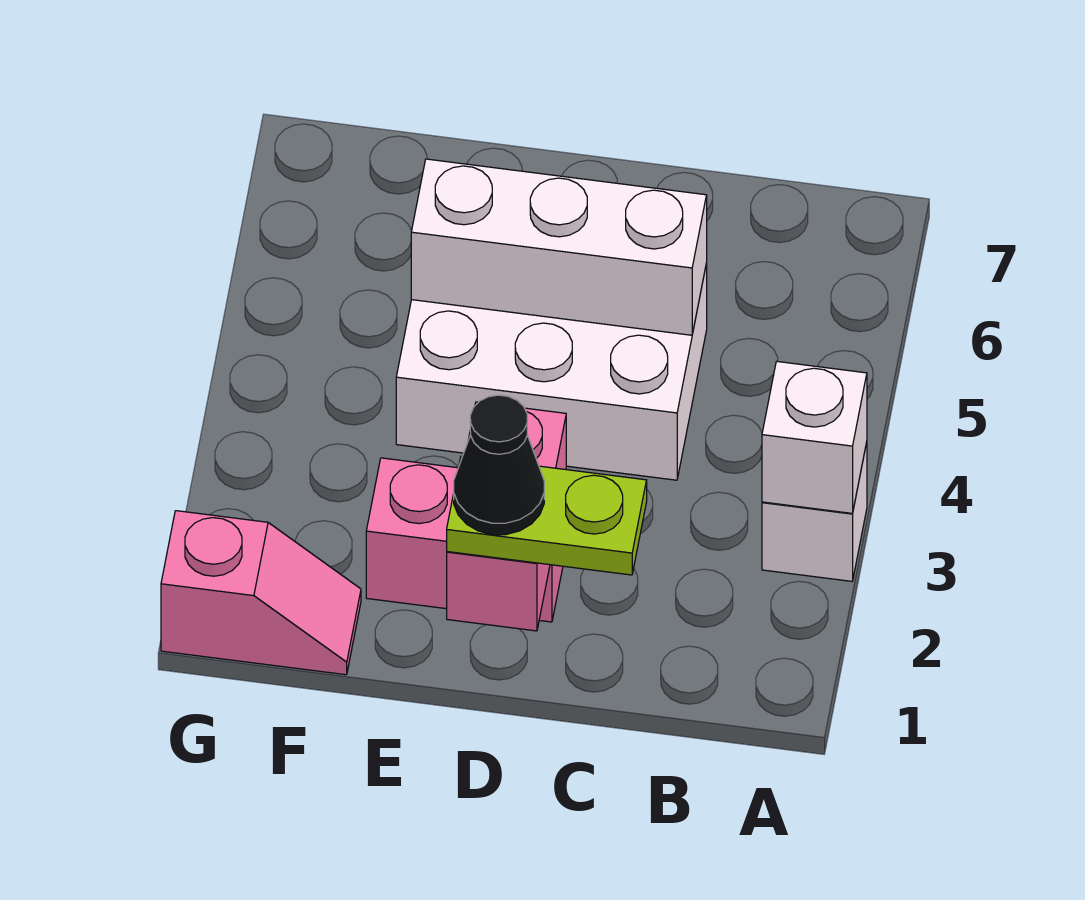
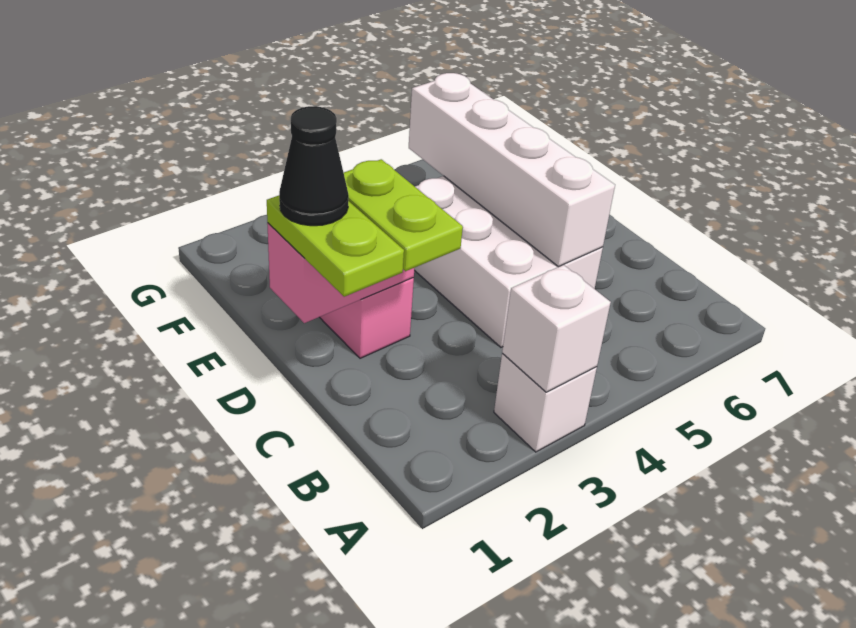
none -> lime plate C2:D2 level 3
white brick C5:E5 level 2 -> white brick C5:F5 level 2
pink slope F1:G1 level 1 top G -> none

